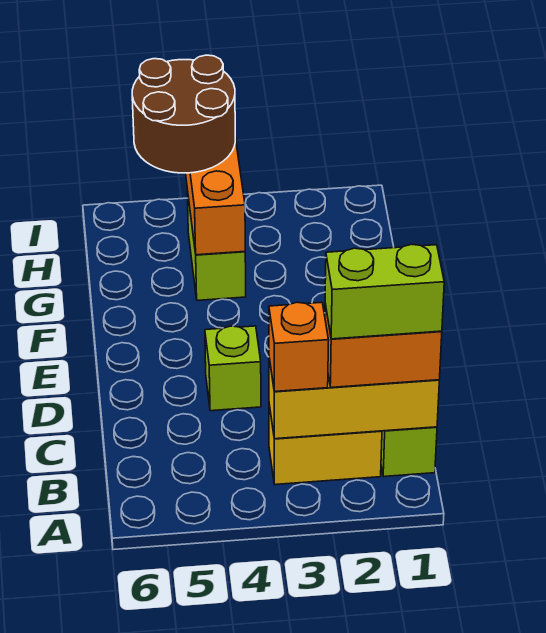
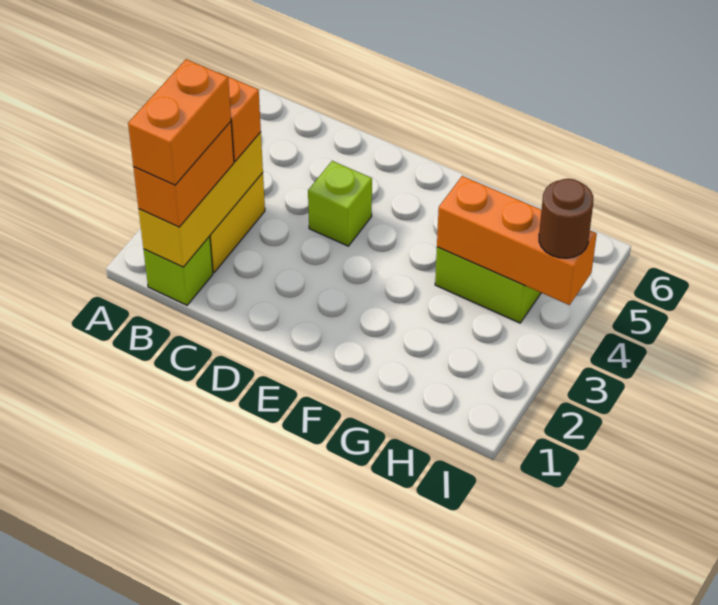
lime brick B1:B2 level 4 -> orange brick B1:B2 level 4
brown round brick H4:I5 level 3 -> brown round brick I4 level 3

